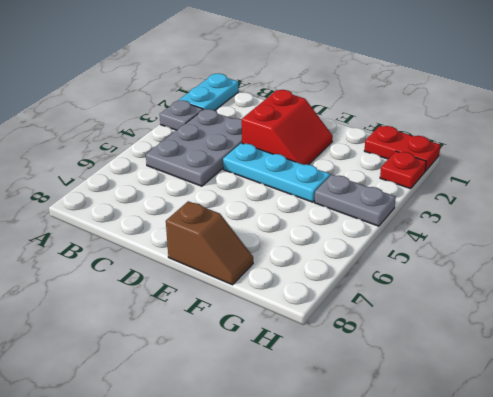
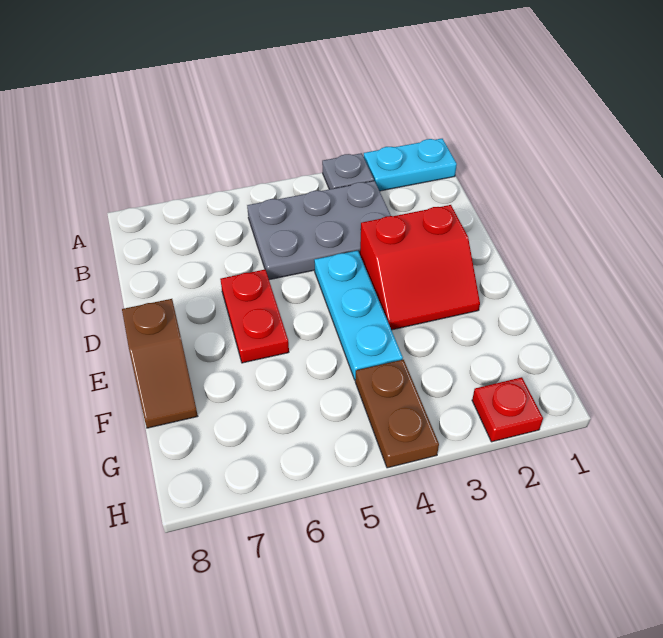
red plate G1:H1 level 1 -> red plate D6:E6 level 1
grey plate G4:H4 level 1 -> brown plate G4:H4 level 1

